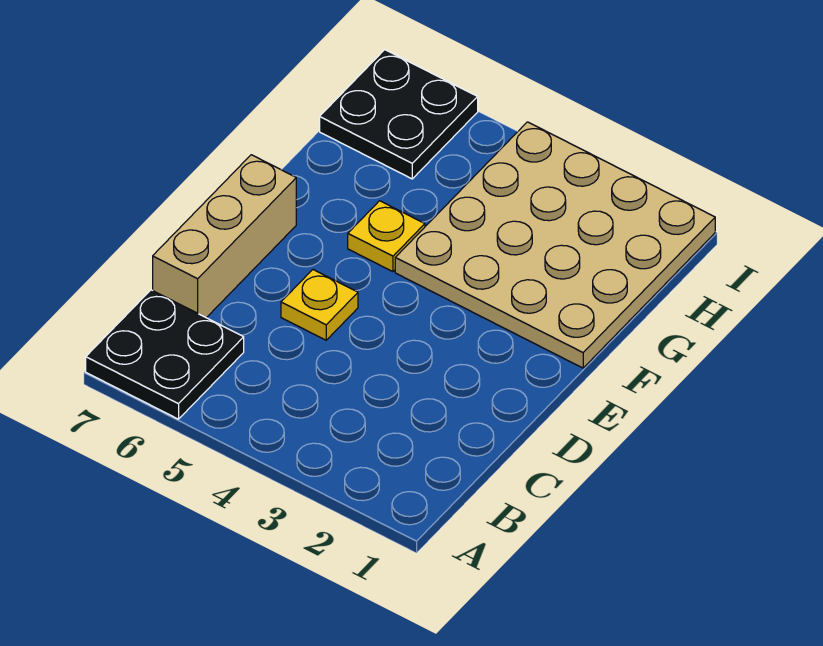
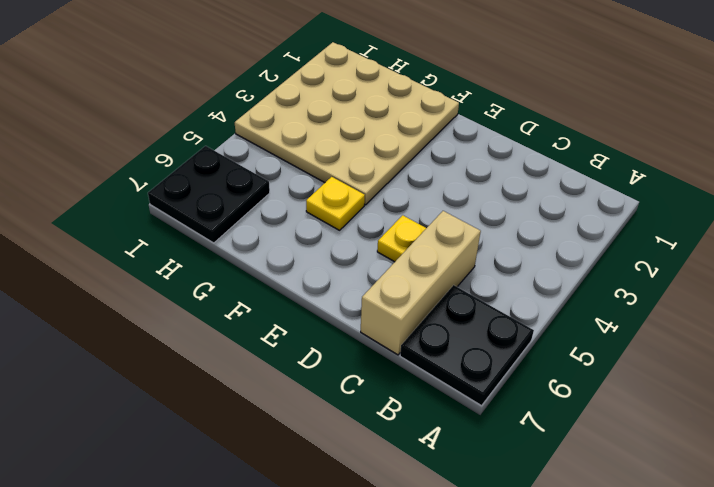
tan brick C7:E7 level 1 -> tan brick C5:C7 level 1

